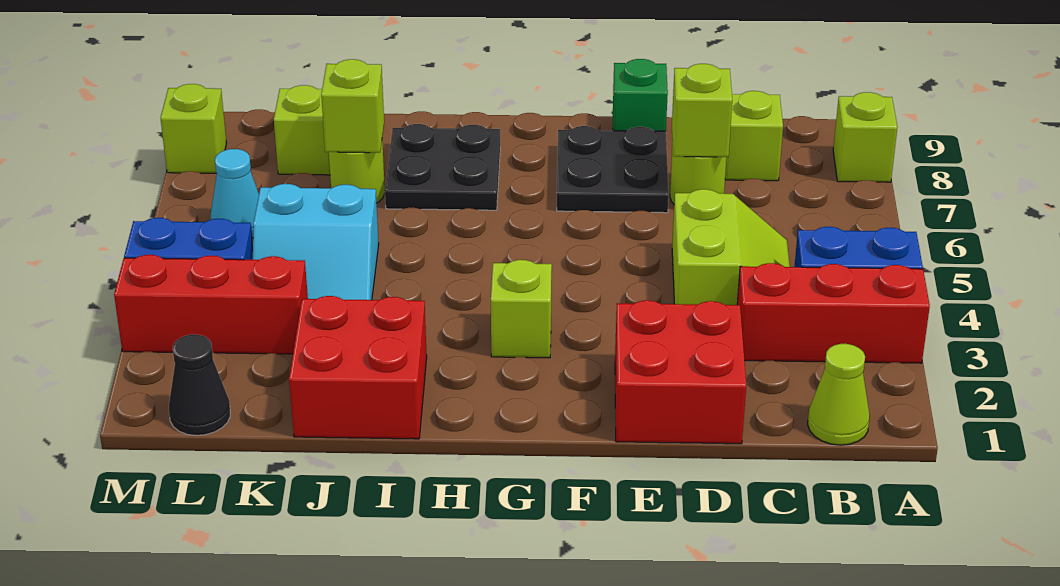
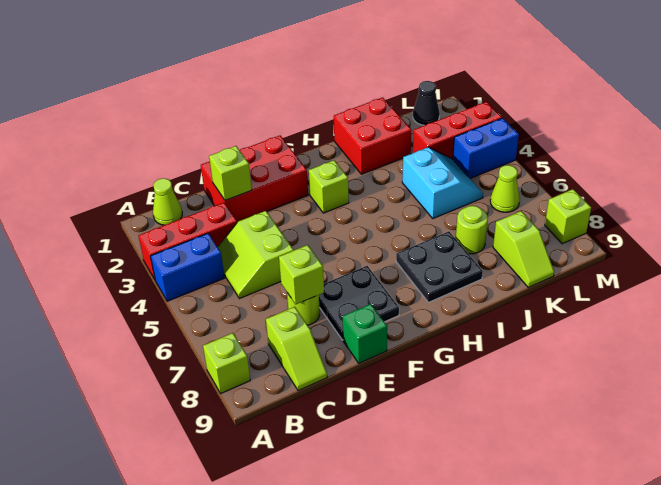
red brick D1:E2 level 1 -> red brick D1:F2 level 1
cyan slope J4:K5 level 1 top 5 -> cyan slope J4:K5 level 1 top J
lime brick J7 level 2 -> lime brick D2 level 2
cyan cone L6 level 1 -> lime cone L6 level 1

